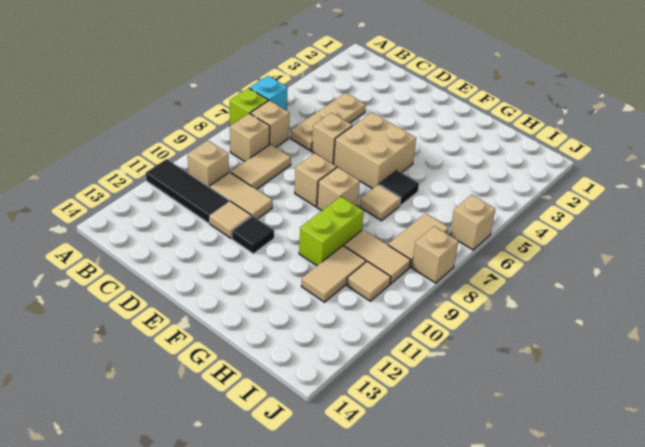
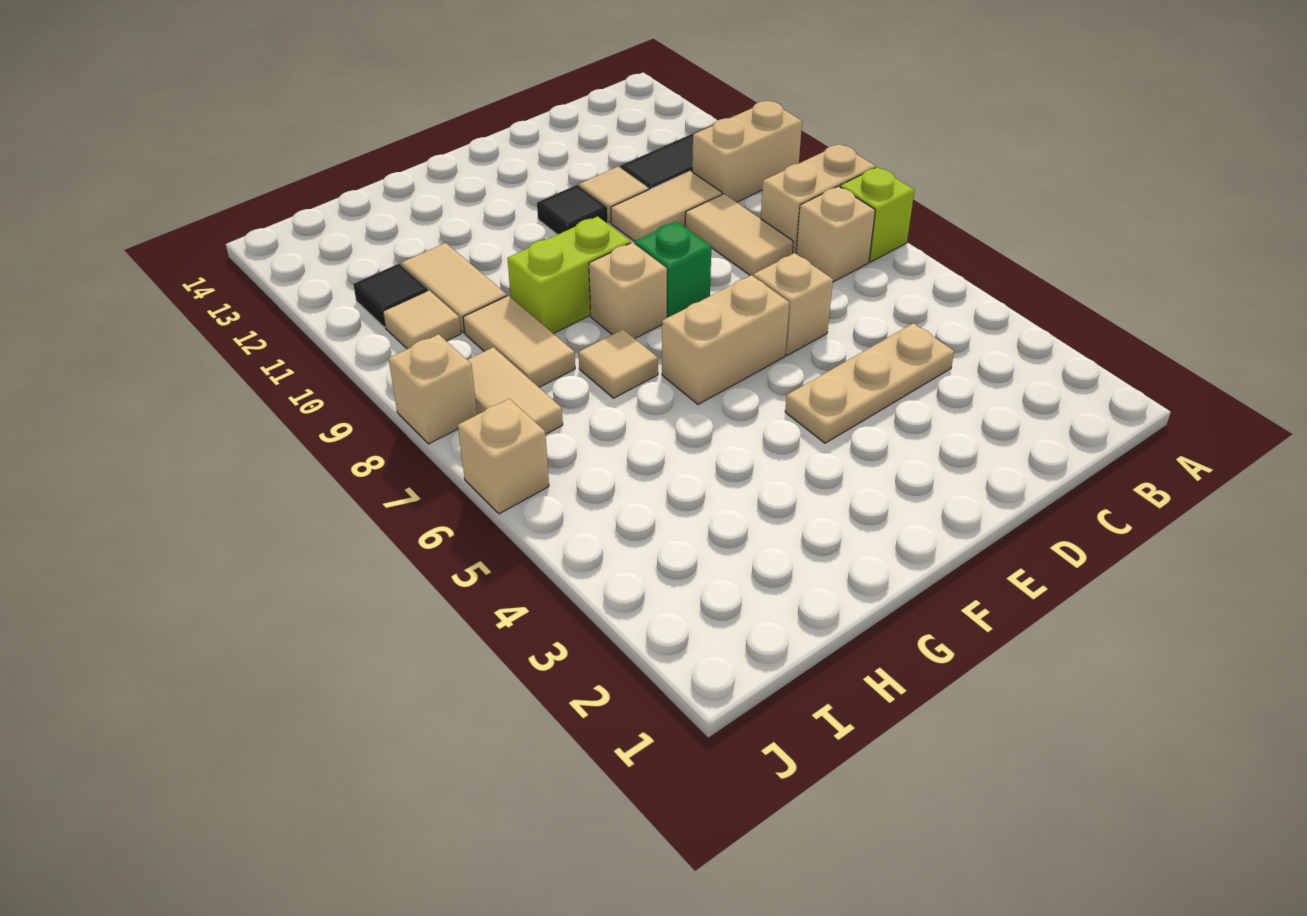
cyan brick A6 level 1 -> none
tan brick B8 level 1 -> tan brick A8:B8 level 1
tan brick B10 level 1 -> tan brick A10:B10 level 1
tan plate C4:C6 level 1 -> tan plate C4:E4 level 1
tan brick E5:F6 level 1 -> tan brick E6:F6 level 1
tan brick E8 level 1 -> green brick E8 level 1
black tile G6 level 1 -> black tile I11 level 1
lime brick G9:G10 level 1 -> lime brick F9:G9 level 1
tan tile H9:I9 level 1 -> tan tile H8:H9 level 1

